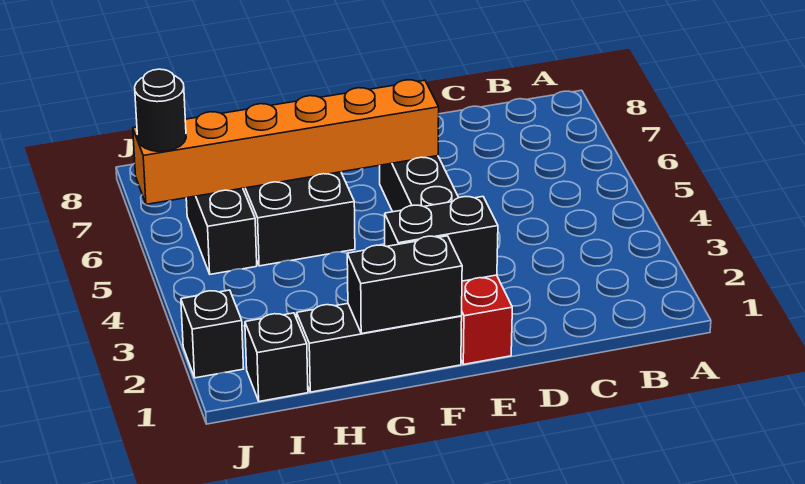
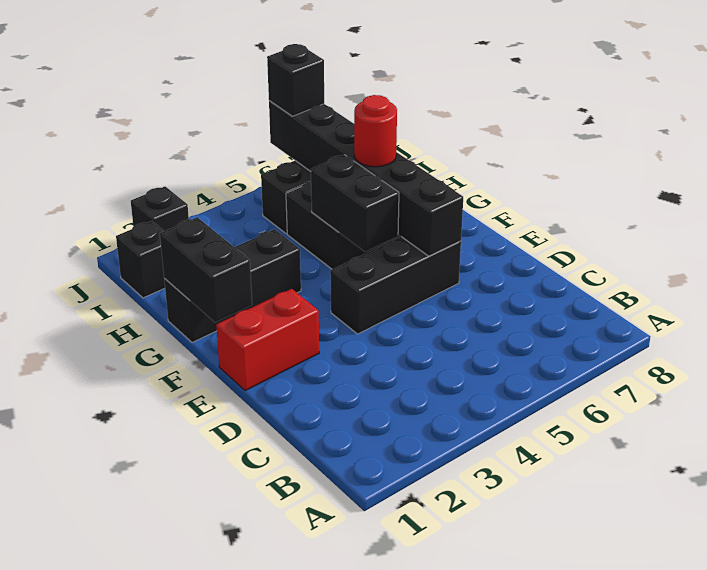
black brick E2:F2 level 2 -> black brick F5:G5 level 2
orange brick E6:J6 level 2 -> black brick E6:J6 level 2
black brick F1:H1 level 1 -> black brick G1:G3 level 1
none -> red round brick G6 level 3
black round brick J6 level 3 -> black brick J6 level 3

